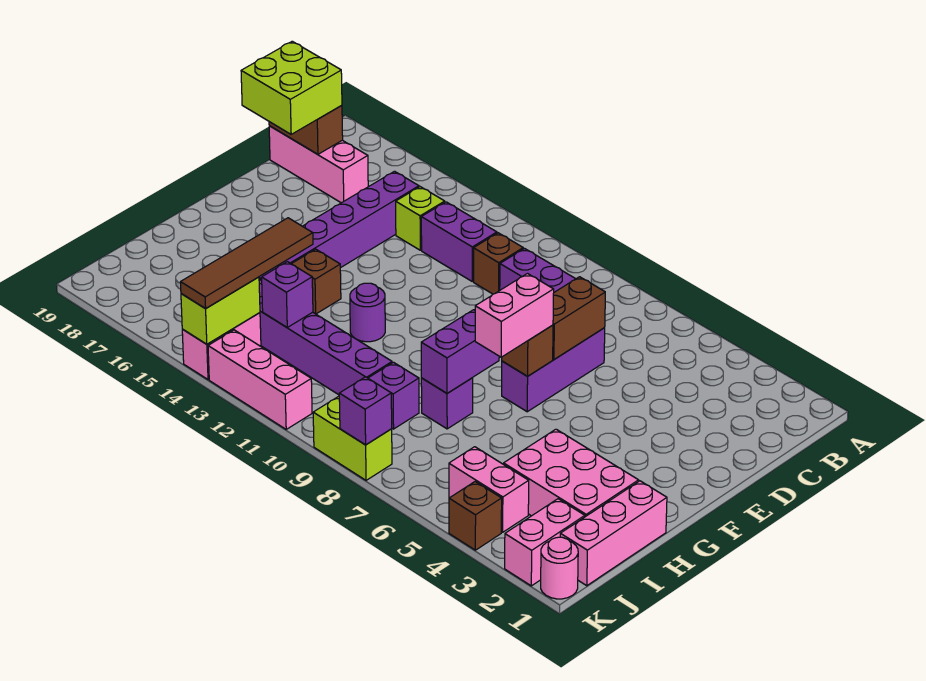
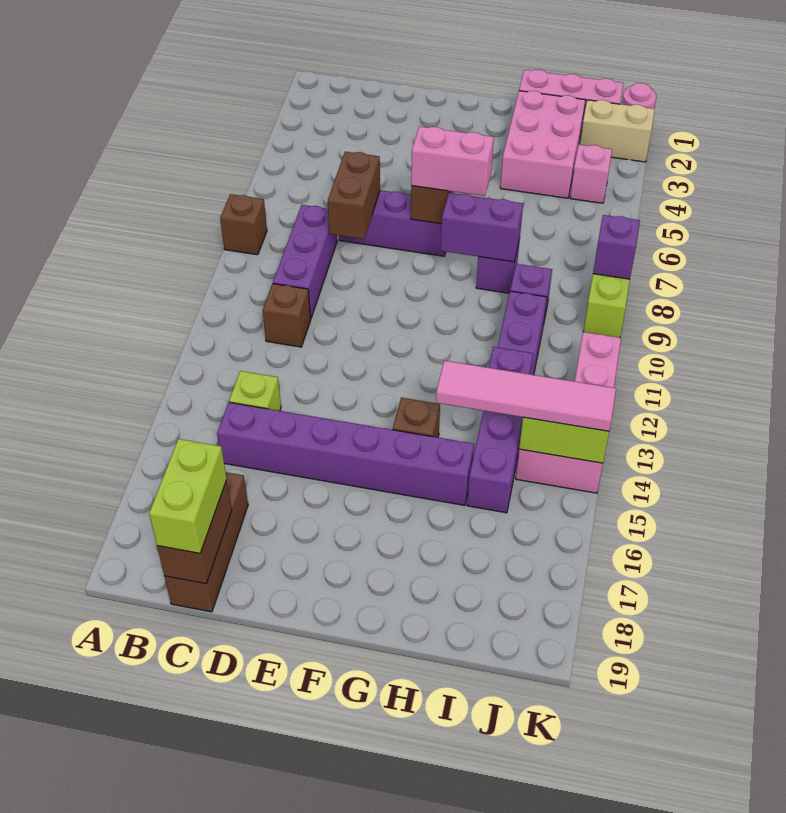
purple brick C12:C13 level 1 -> none
pink brick C17:C19 level 1 -> brown brick C17:C19 level 1
lime brick C18:D19 level 3 -> lime brick C18:C19 level 3
brown brick D7:E7 level 2 -> brown brick D7:D8 level 2
purple round brick G12 level 1 -> none
brown tile H14:K14 level 3 -> pink tile H14:K14 level 3
pink brick J2:K2 level 1 -> tan brick J2:K2 level 1
pink brick J4:J5 level 1 -> pink brick J4 level 1
brown brick K4 level 1 -> brown brick A8 level 1

